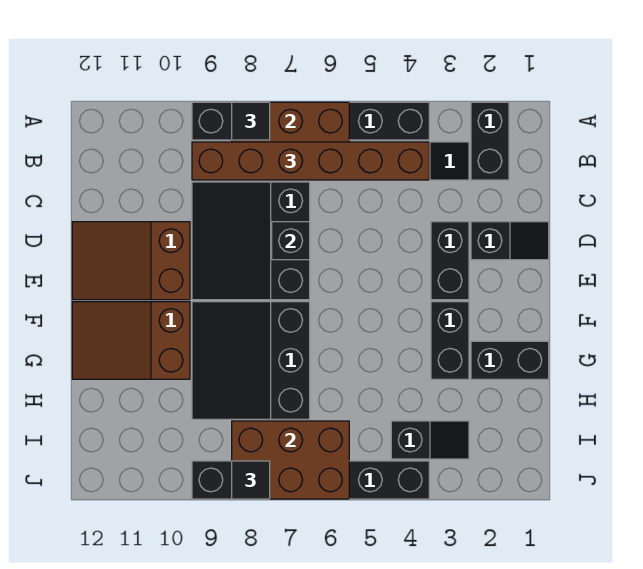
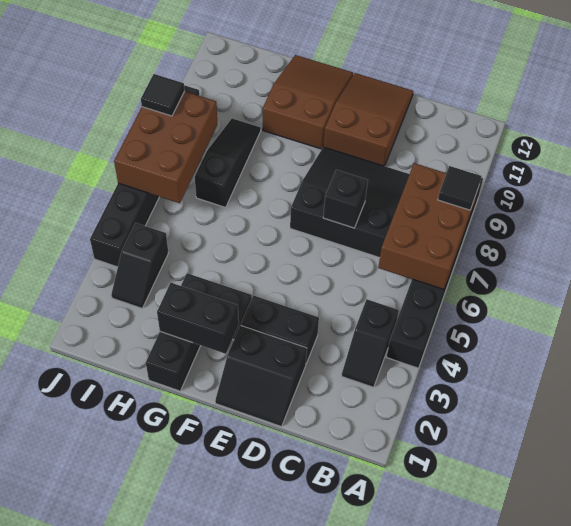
black brick A2:B2 level 1 -> black brick F2:G2 level 2
brown brick B4:B9 level 3 -> none
black slope D1:D2 level 1 top 2 -> black slope D1:E2 level 1 top 2
black slope F7:H9 level 1 top 7 -> black slope H7:H9 level 1 top 7

